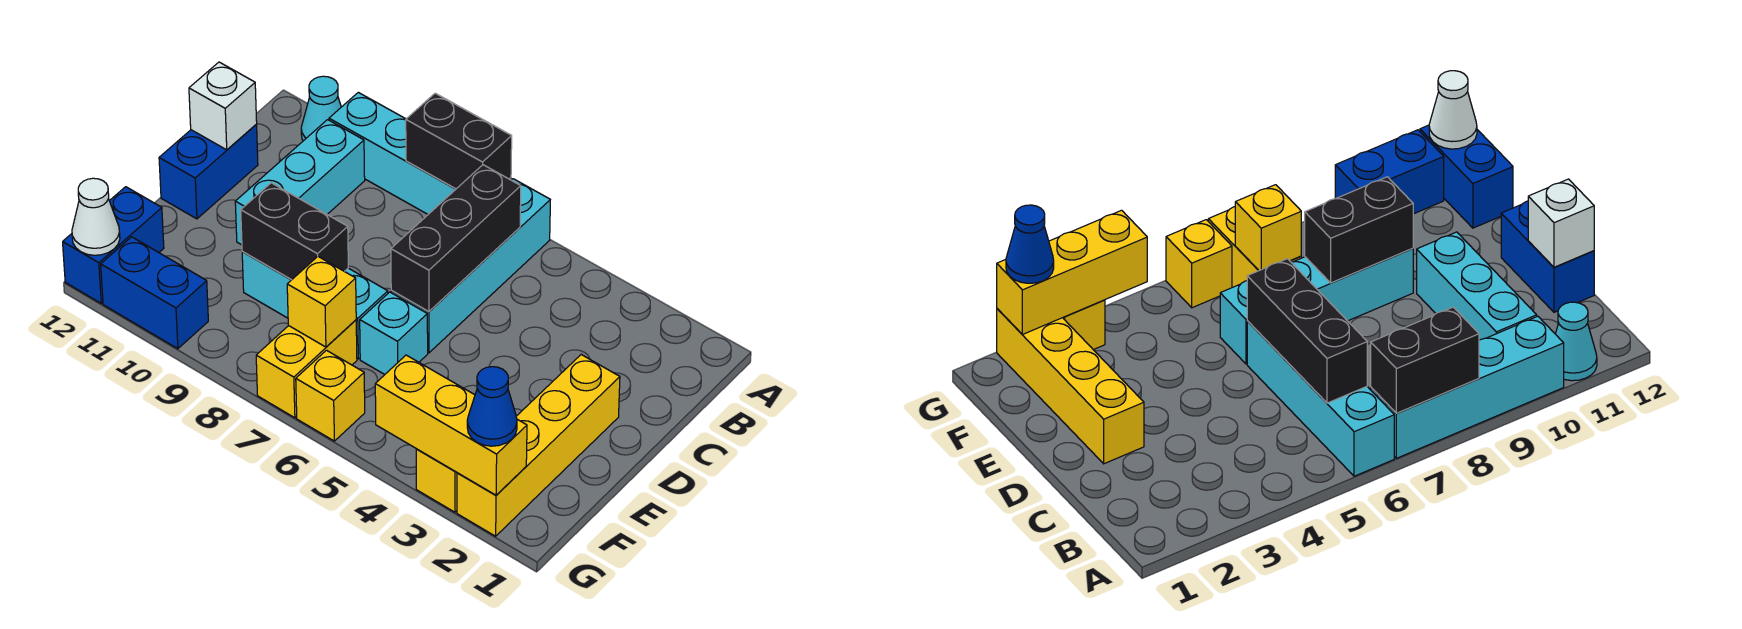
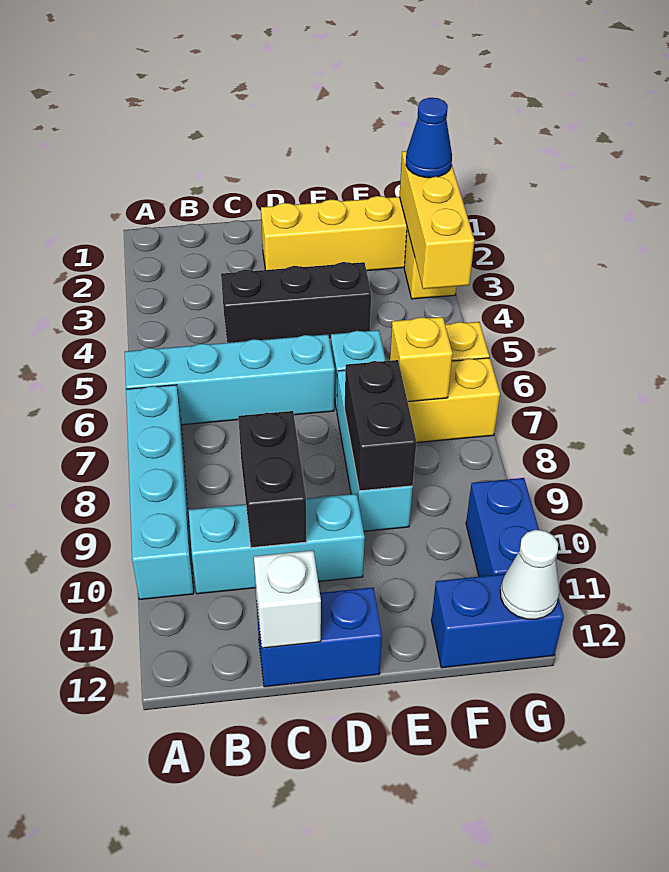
black brick A7:A8 level 2 -> black brick C9:C10 level 2
cyan cone A11 level 1 -> none
black brick B6:D6 level 2 -> black brick C4:E4 level 1

